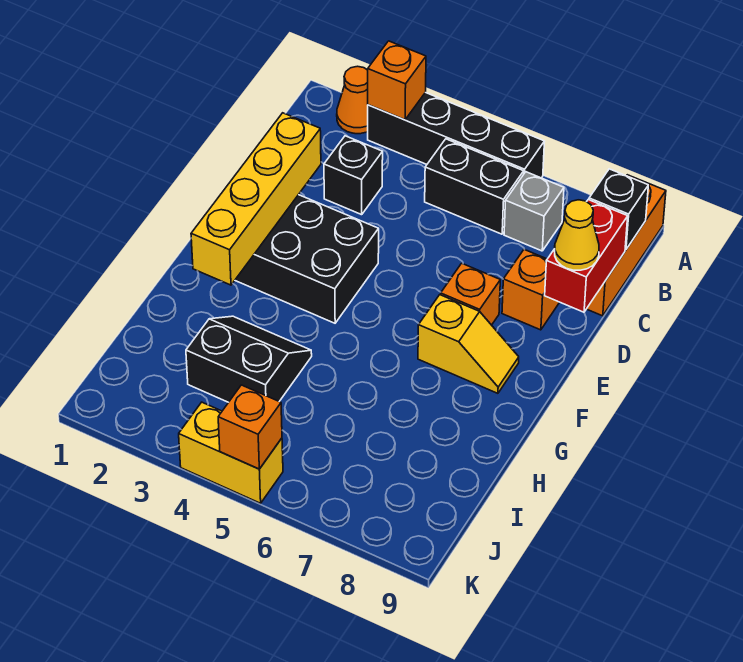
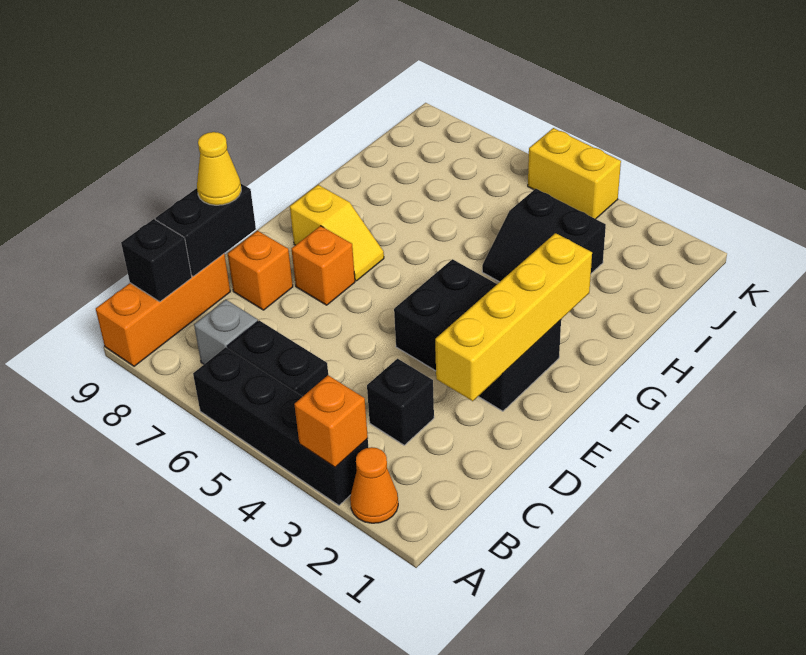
red brick C9:D9 level 2 -> black brick C9:D9 level 2
yellow slope F7:F8 level 1 top 7 -> yellow slope F7:F8 level 1 top 8
orange brick K5 level 2 -> none

